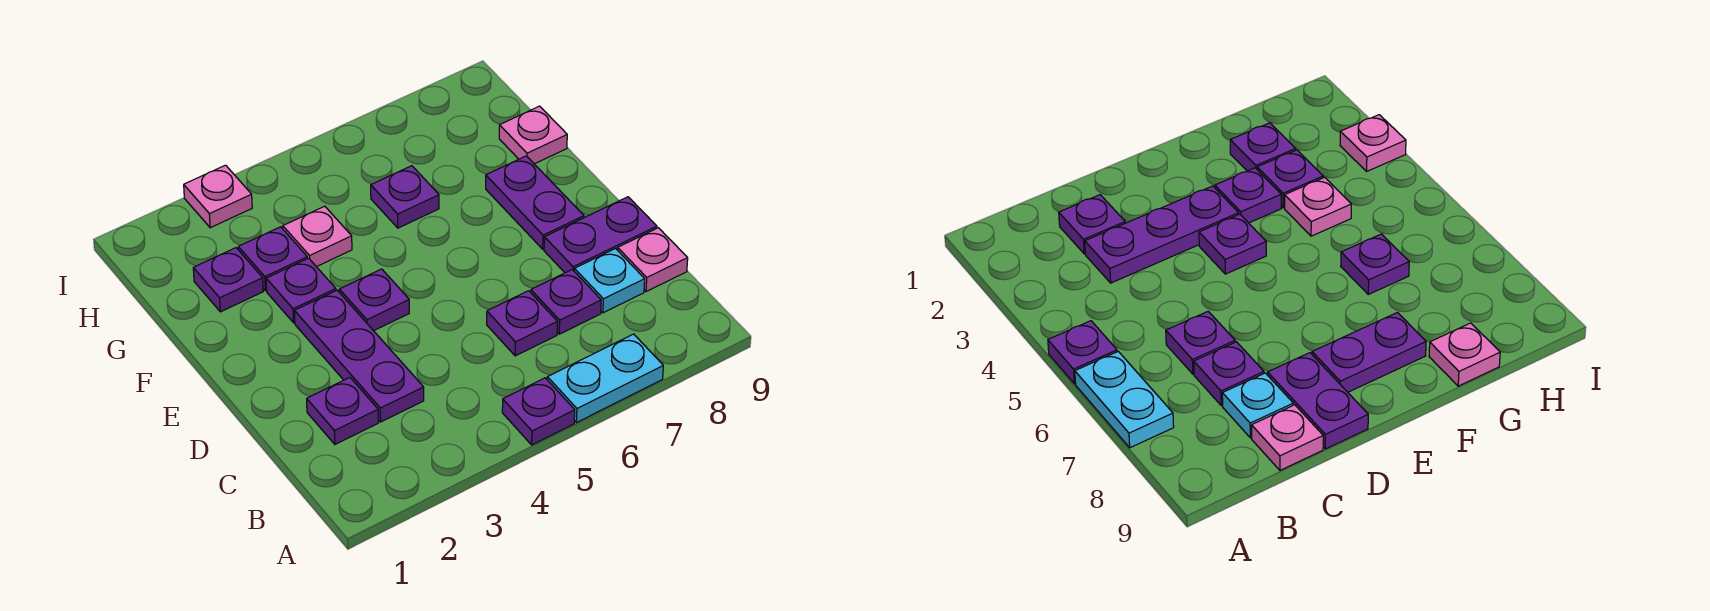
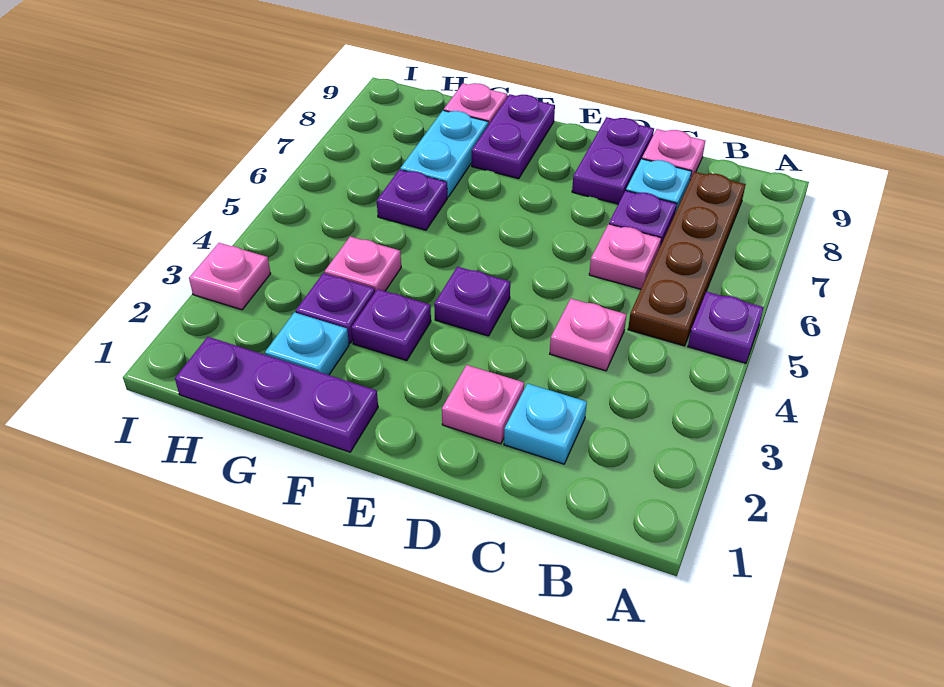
cyan plate A6:A7 level 1 -> cyan plate G7:G8 level 1
none -> brown plate B5:B8 level 1
purple plate C2 level 1 -> cyan plate C2 level 1
purple plate C3:E3 level 1 -> purple plate F1:H1 level 1
none -> pink plate C4 level 1
purple plate C6 level 1 -> pink plate C6 level 1
none -> pink plate D2 level 1
purple plate E8:F8 level 1 -> purple plate F8:F9 level 1
purple plate G2 level 1 -> cyan plate G2 level 1

